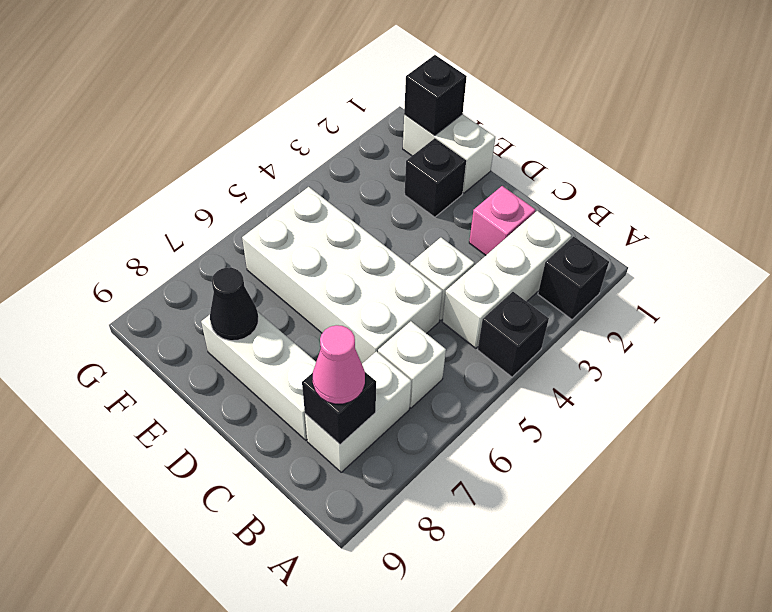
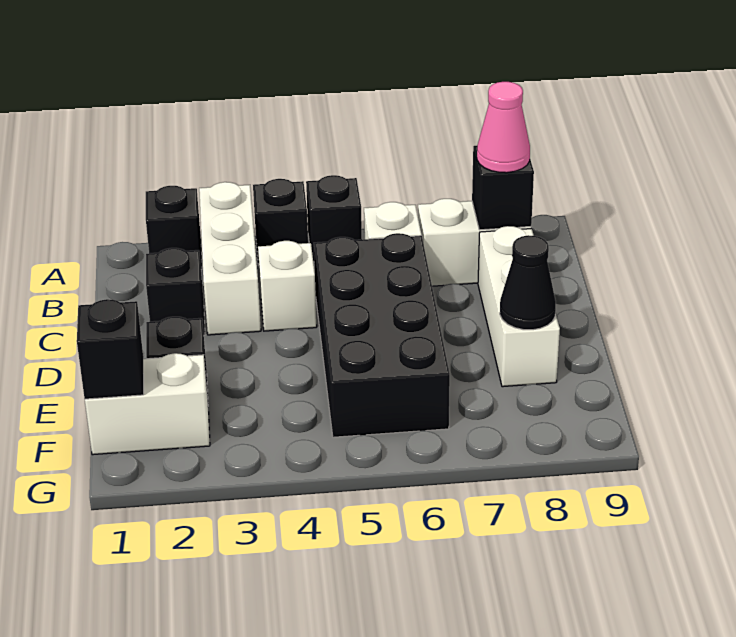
none -> black brick A5 level 1
white brick B2:B4 level 1 -> white brick A3:C3 level 1
pink brick C2 level 1 -> black brick C2 level 1
white brick C5:F6 level 1 -> black brick C5:F6 level 1
white brick E1:F1 level 1 -> white brick F1:F2 level 1

